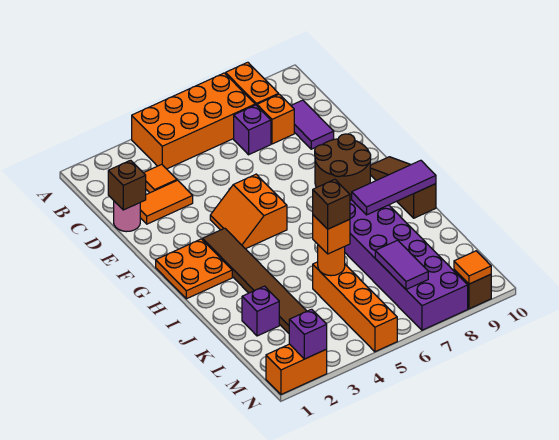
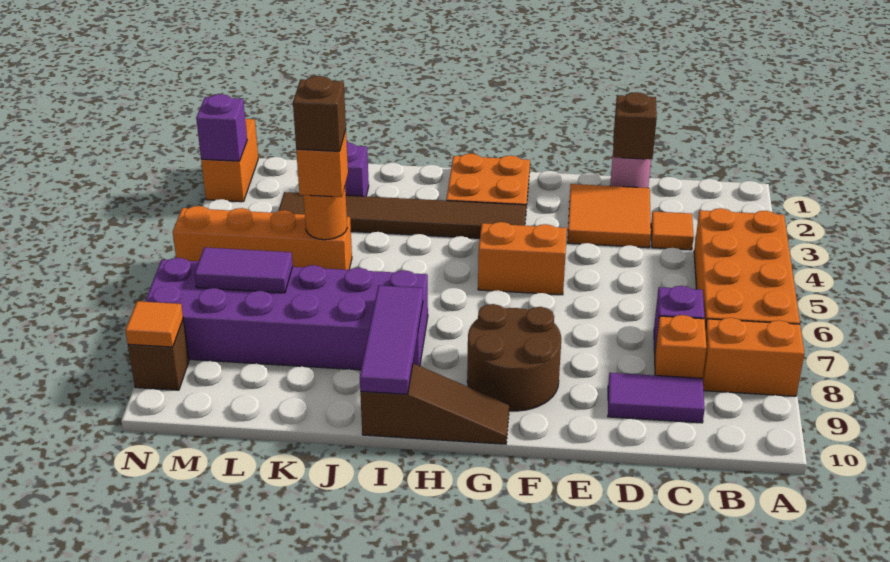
orange tile D2:D3 level 1 -> orange tile D2:E3 level 1

